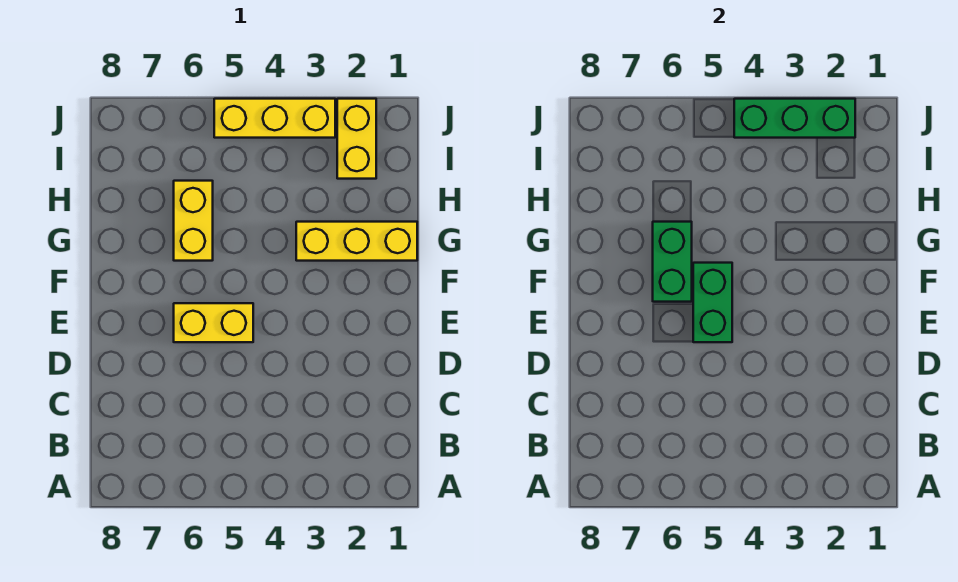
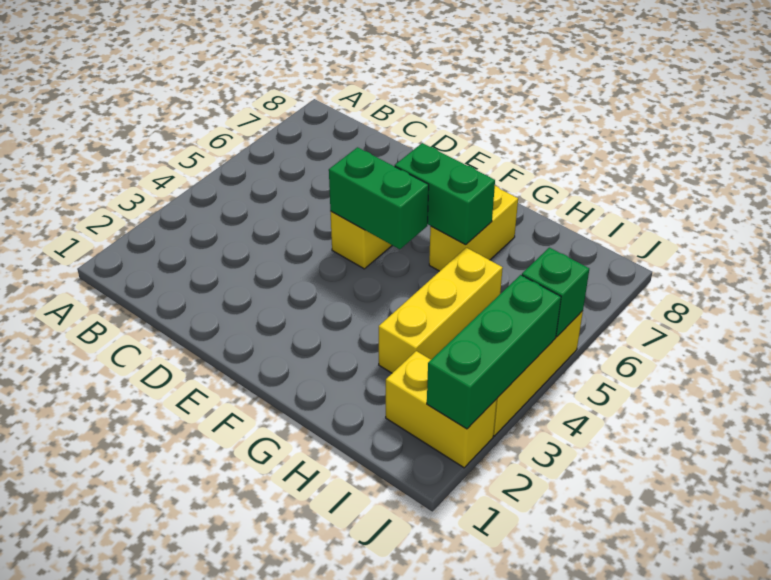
yellow brick G1:G3 level 1 -> yellow brick H3:H5 level 1
yellow brick G6:H6 level 1 -> yellow brick G6:G7 level 1
none -> green brick J5 level 2

